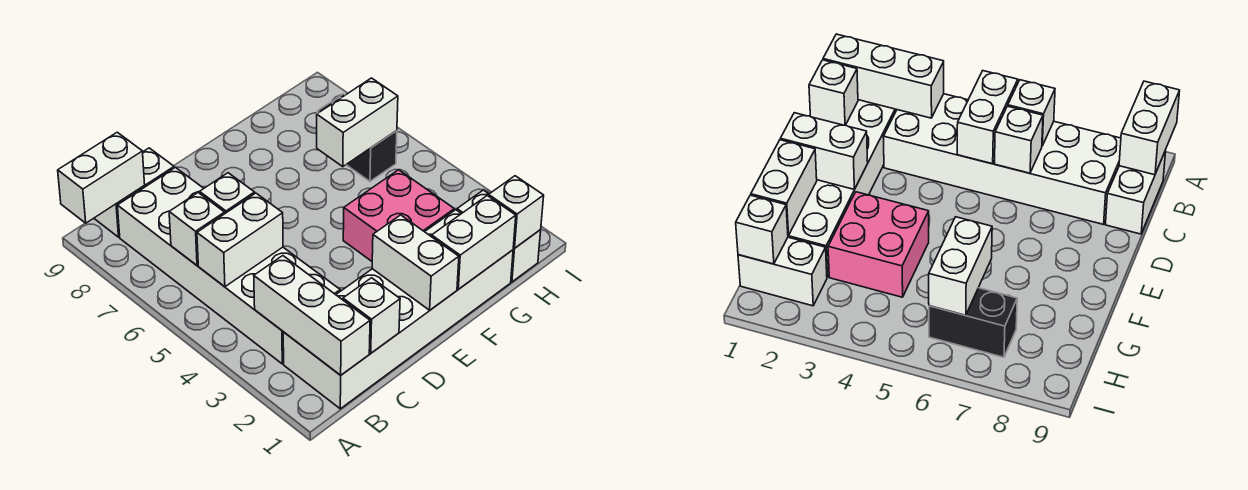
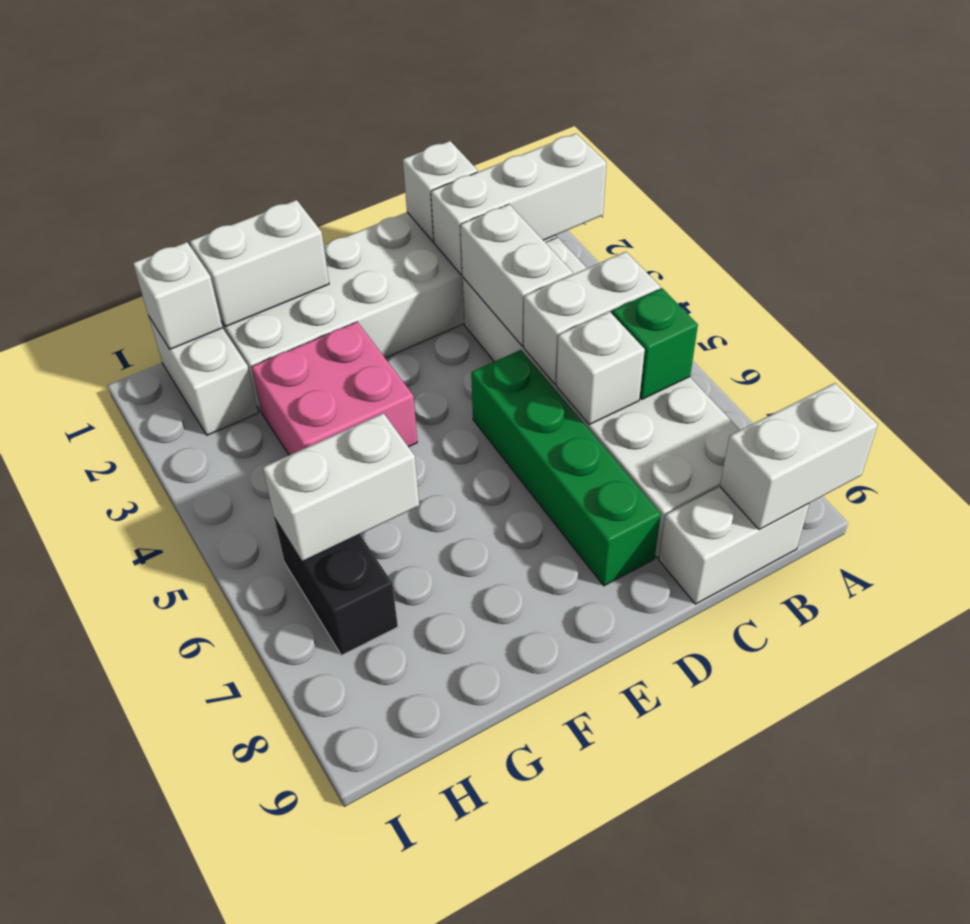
white brick B1:B3 level 2 -> white brick A2:C2 level 2
white brick B6 level 2 -> green brick B6 level 2
none -> green brick D5:D8 level 1
white brick E1:E2 level 2 -> white brick C3:C4 level 2

